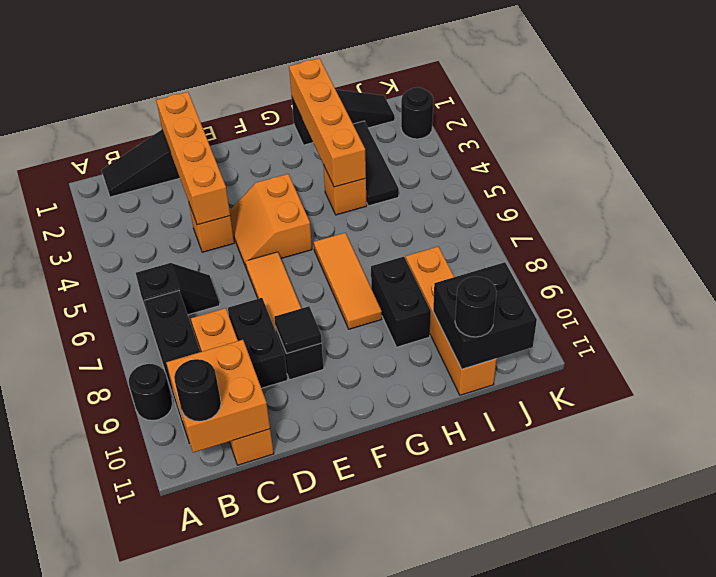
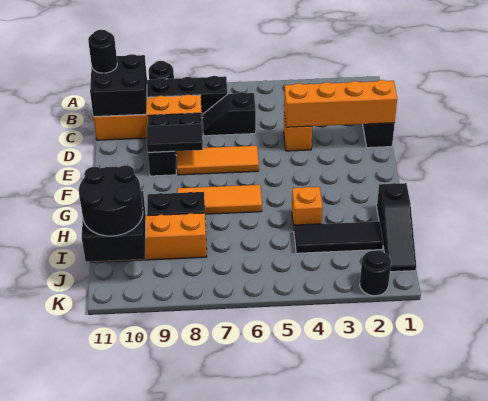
black slope B6:C6 level 1 top B -> black slope C6:C7 level 1 top 6
orange brick B10:C11 level 2 -> black brick B10:C11 level 2
orange slope E4:F5 level 1 top F -> none
black tile E9 level 2 -> black tile E8:E9 level 2
orange brick H1:H4 level 2 -> none
black round brick I11 level 3 -> black round brick I10:J11 level 3

